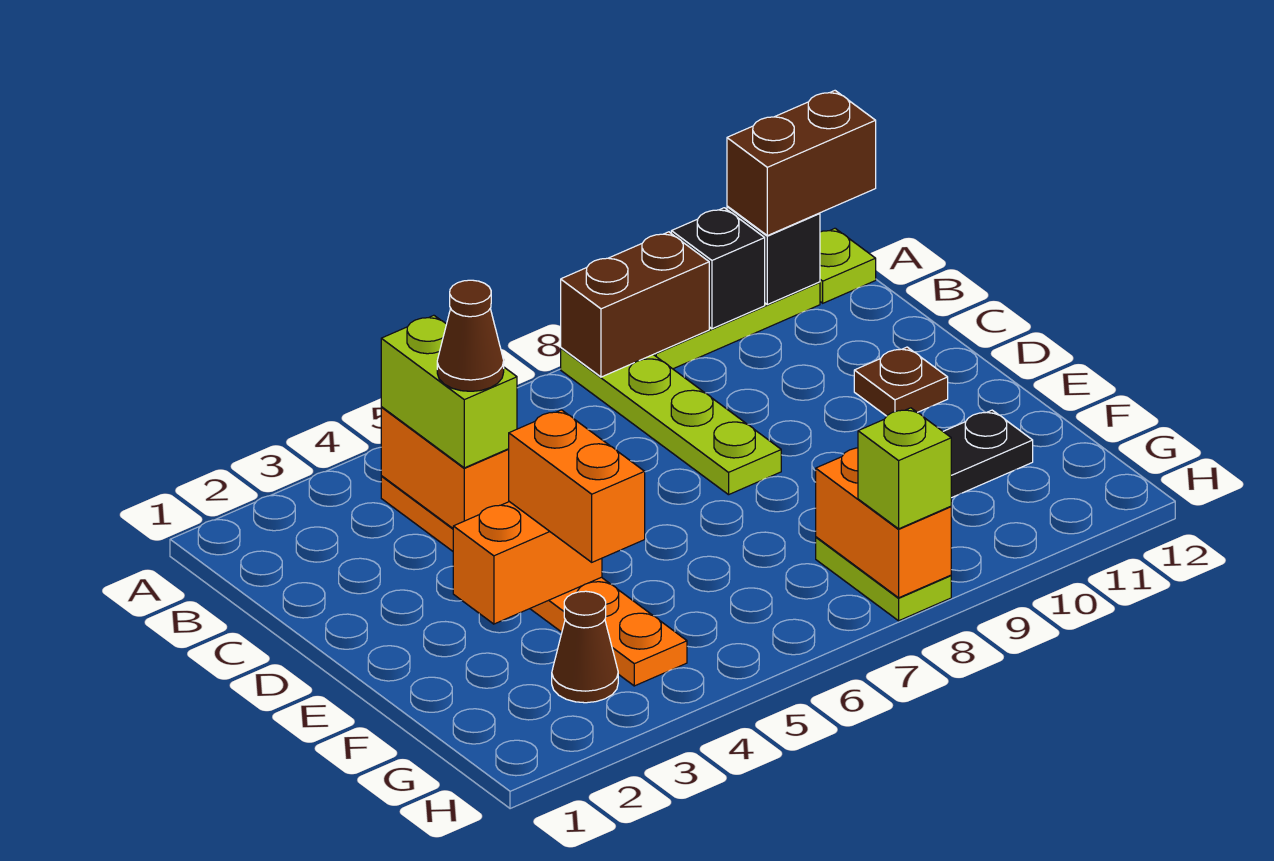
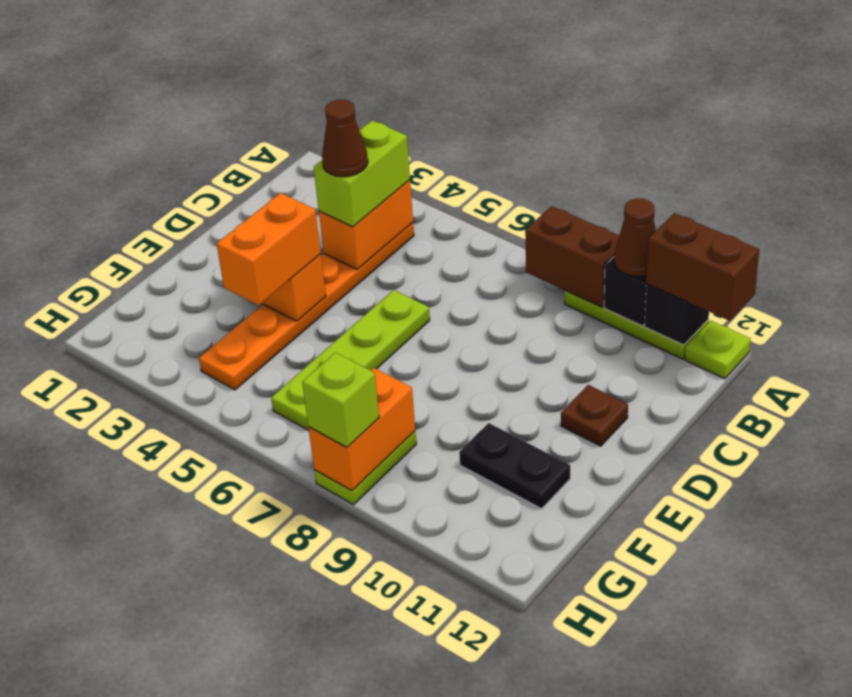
lime plate A8:D8 level 1 -> lime plate D6:G6 level 1
brown cone G3 level 1 -> brown cone A10 level 3

